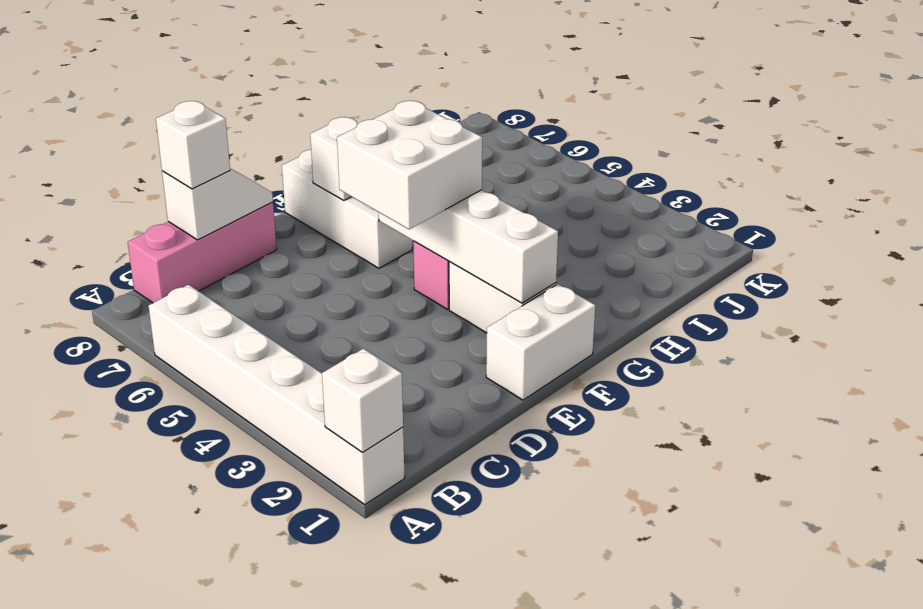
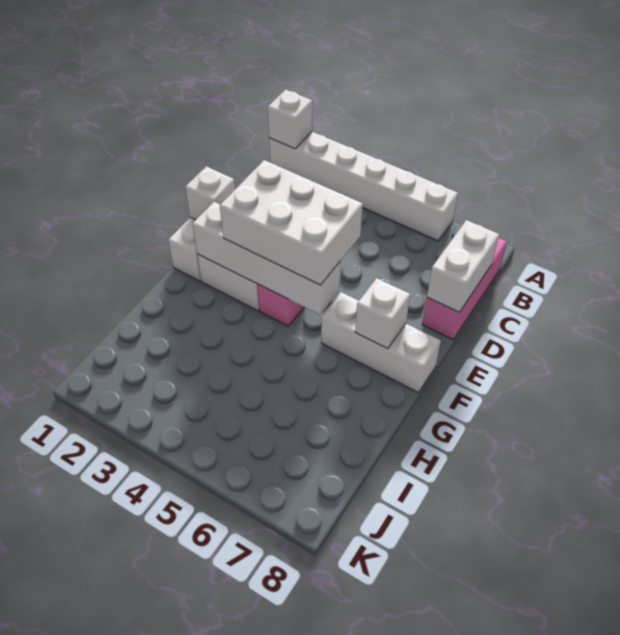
white slope C8:D8 level 2 top C -> white brick C8:D8 level 2
white brick C8 level 3 -> white brick E1 level 2
white brick E4:F5 level 3 -> white brick E3:F5 level 3

